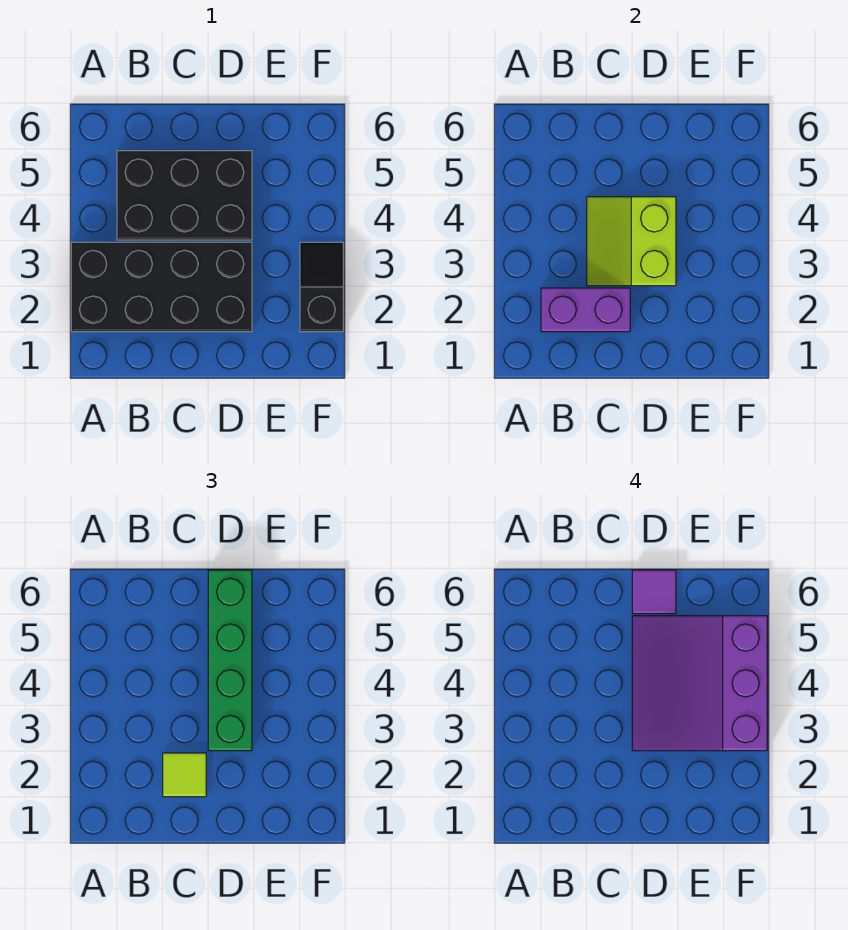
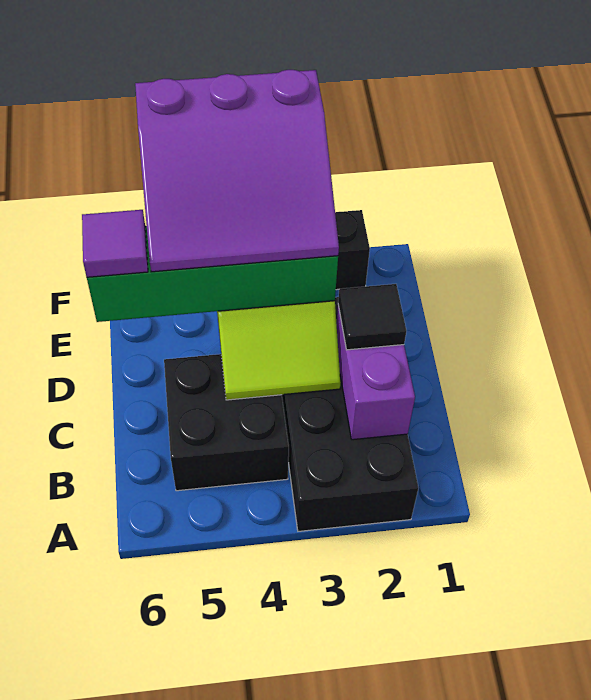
black brick B4:D5 level 1 -> black brick B4:C5 level 1
lime tile C2 level 3 -> black tile C2 level 3

